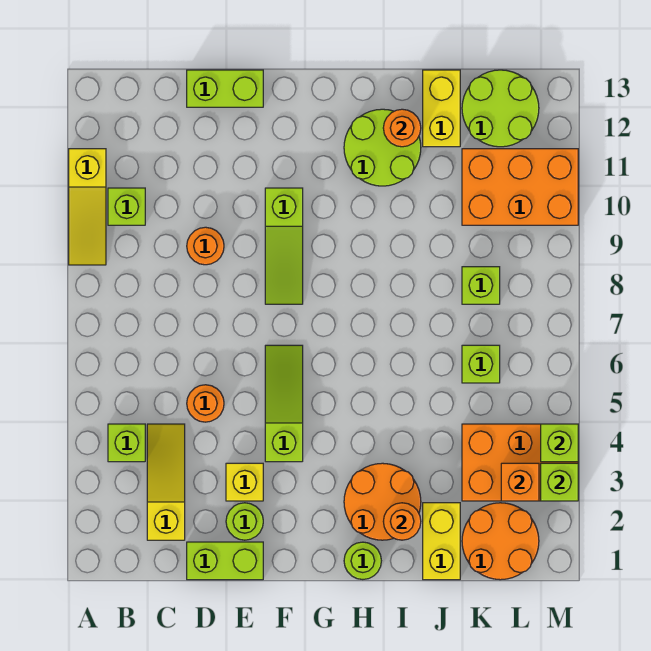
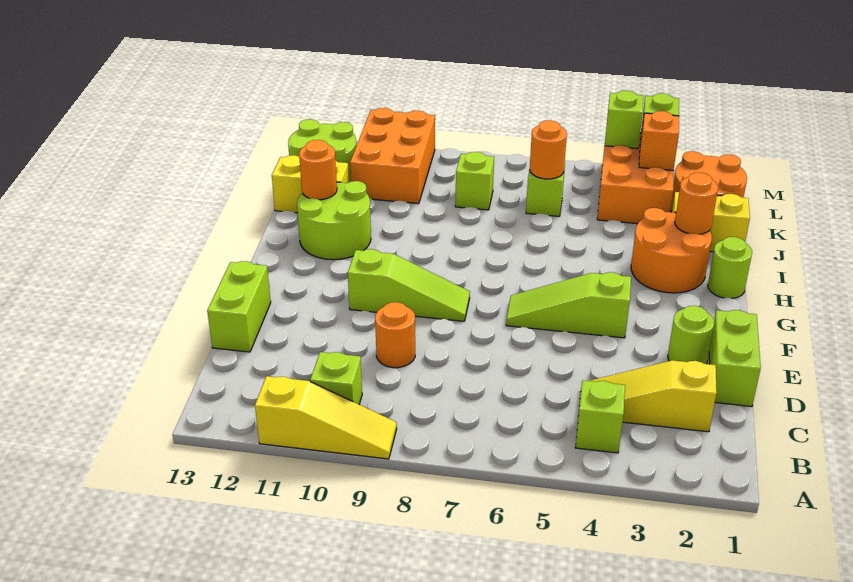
orange round brick D5 level 1 -> orange round brick K6 level 2
yellow brick E3 level 1 -> none

